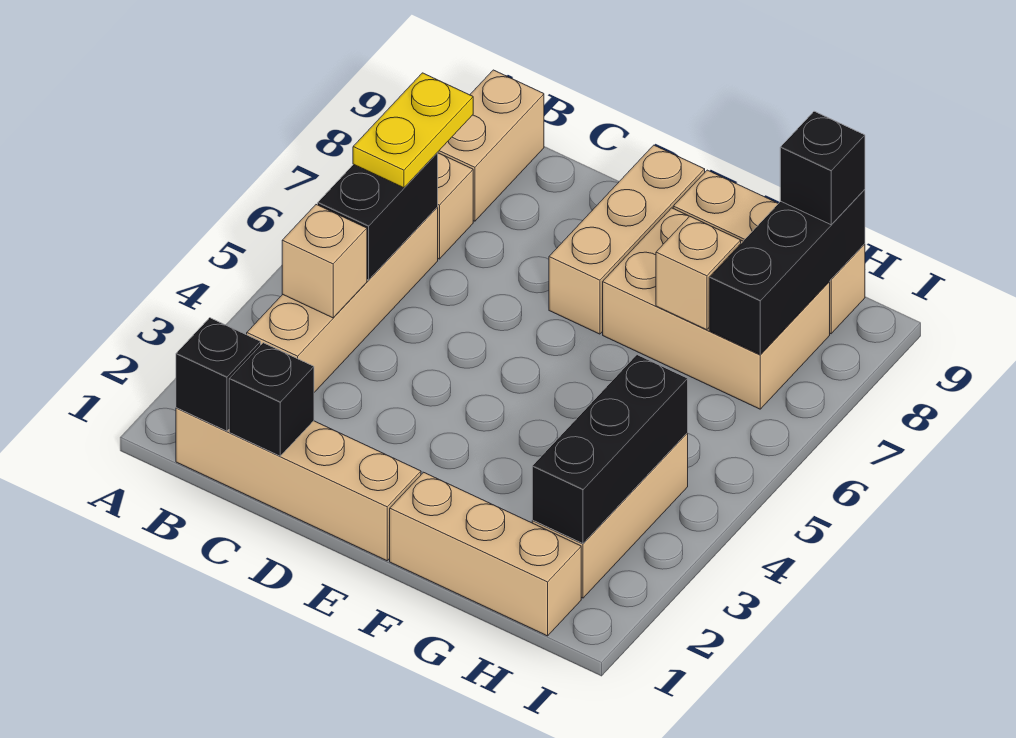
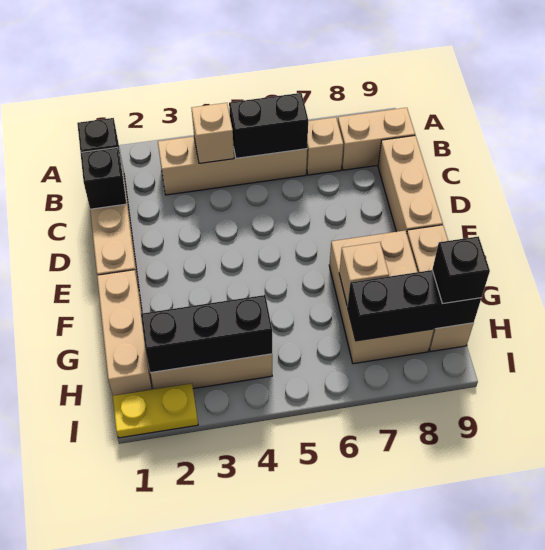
yellow plate B6:B7 level 3 -> yellow plate I1:I2 level 1
tan brick E7:E9 level 1 -> tan brick C9:E9 level 1

